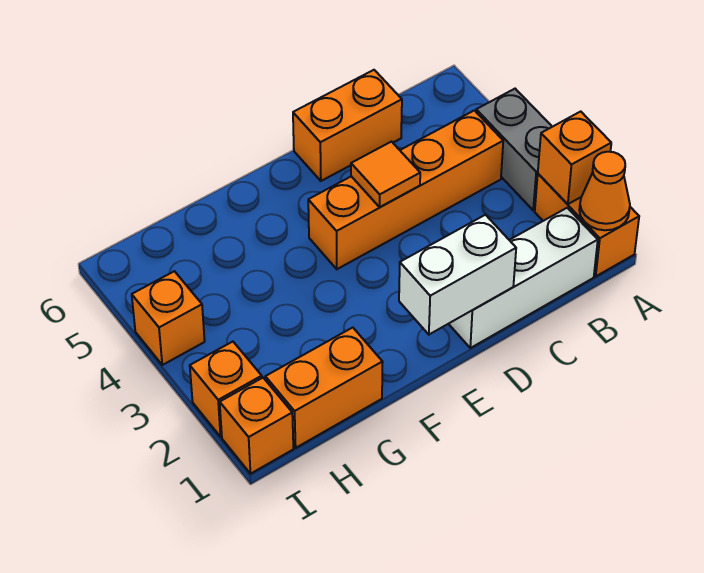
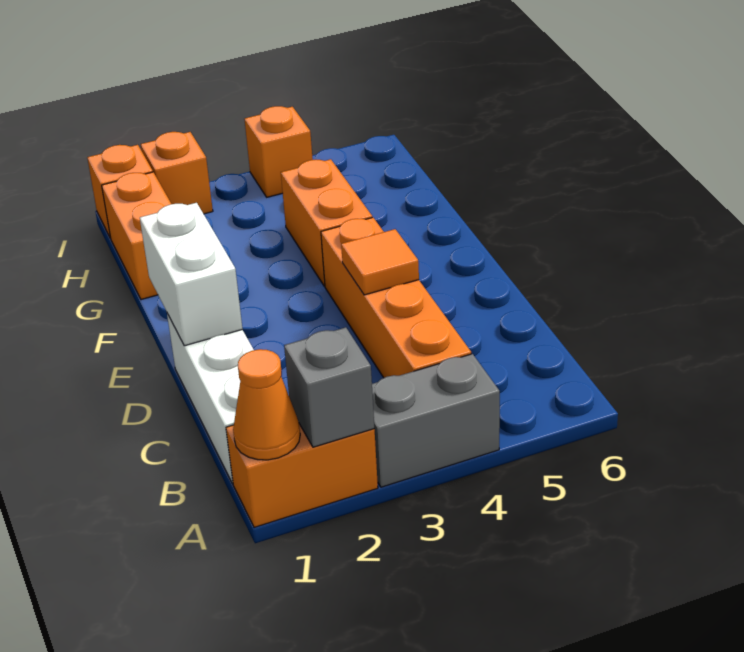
orange brick A2 level 2 -> grey brick A2 level 2
orange brick C6:D6 level 1 -> orange brick F4:G4 level 1

